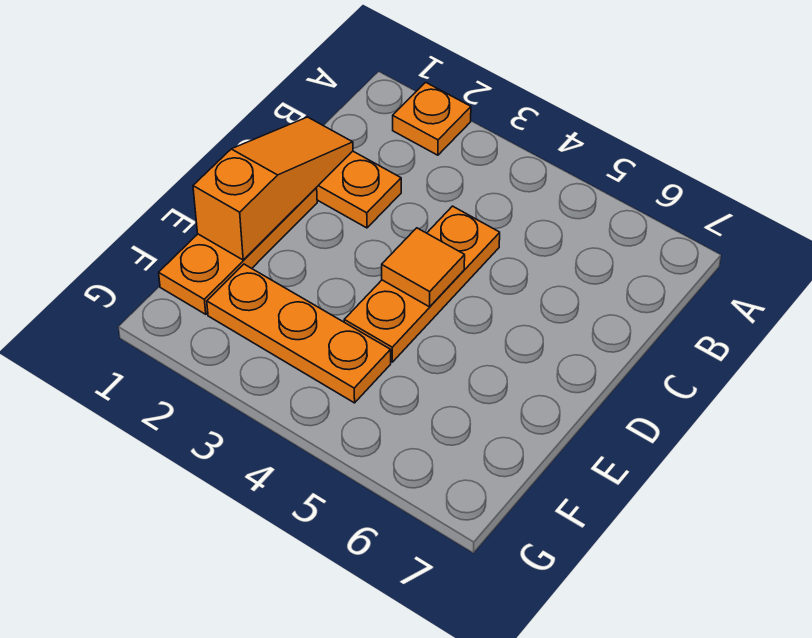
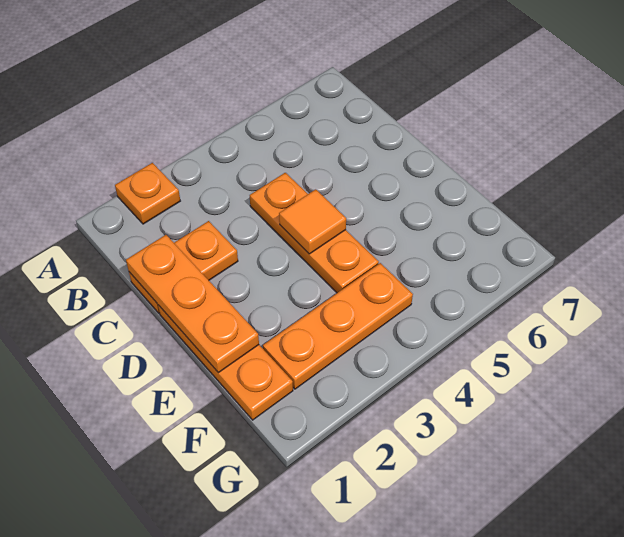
orange slope C1:E1 level 2 top E -> orange plate C1:E1 level 2

